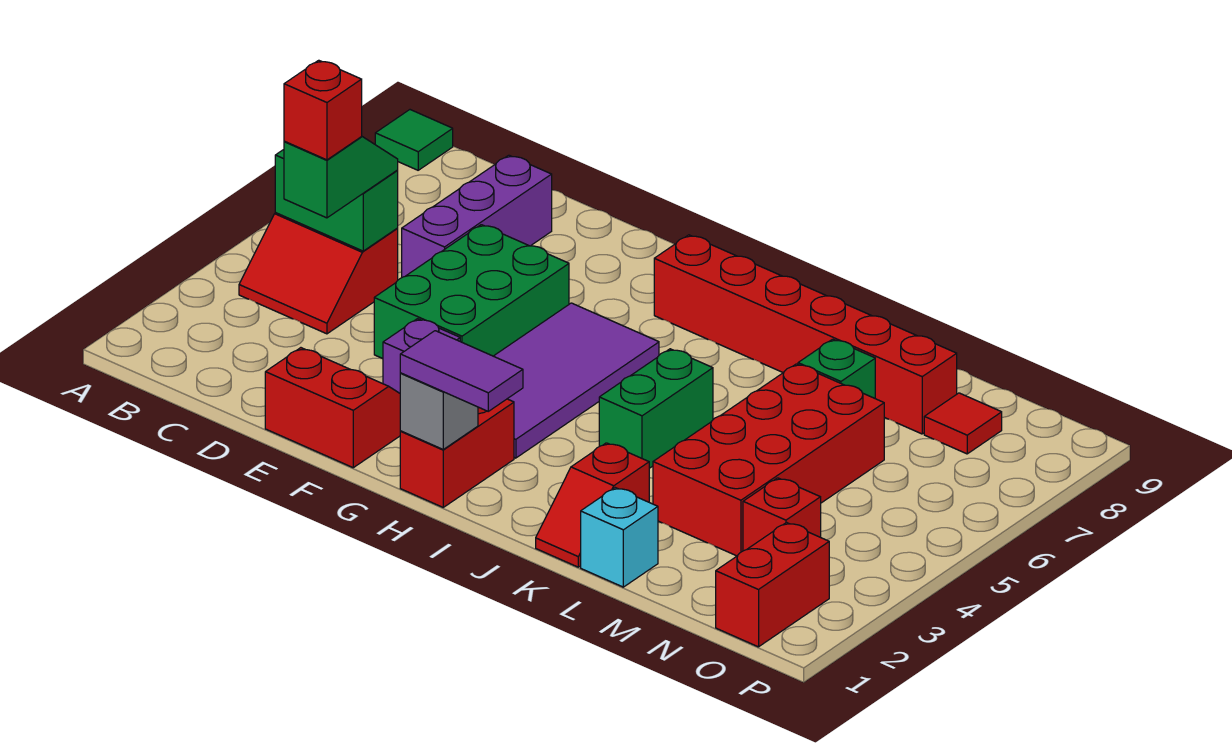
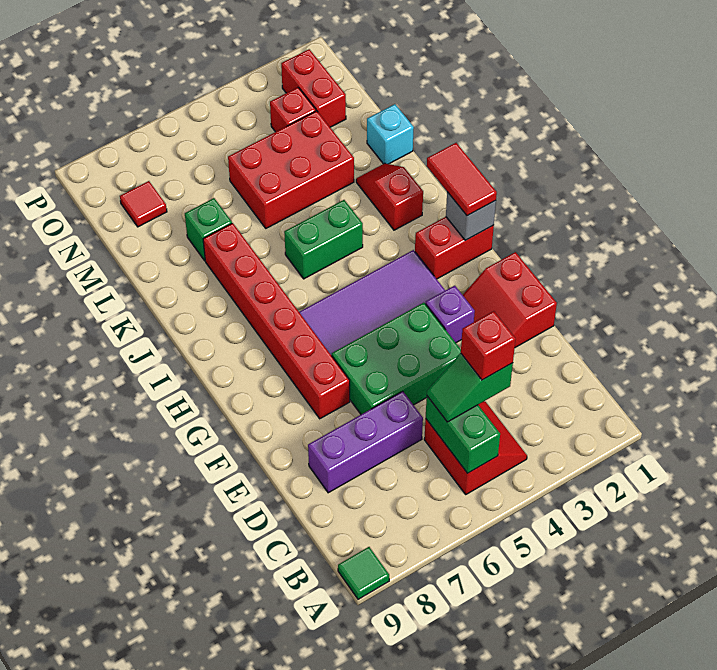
purple tile H1:I1 level 3 -> red tile H1:I1 level 3
red brick H8:M8 level 1 -> red brick F7:K7 level 1
red slope K1:K2 level 1 top 2 -> red slope J2:K2 level 1 top J
red brick L3:M6 level 1 -> red brick L3:M5 level 1
red brick O1:O2 level 1 -> red brick N2:O2 level 1

